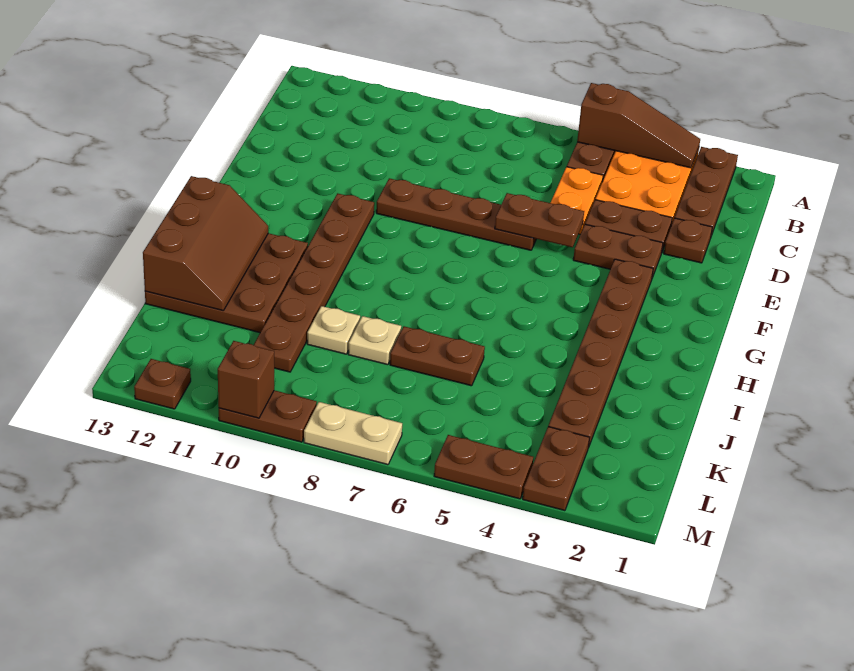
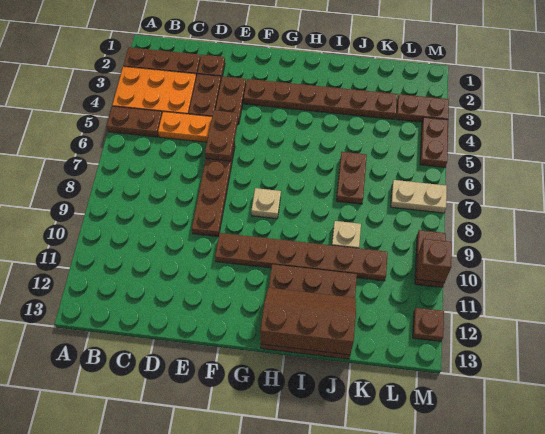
brown slope A3:A5 level 2 top 5 -> none
tan plate J8 level 1 -> tan plate G8 level 1
tan plate M7:M8 level 1 -> tan plate L7:M7 level 1

